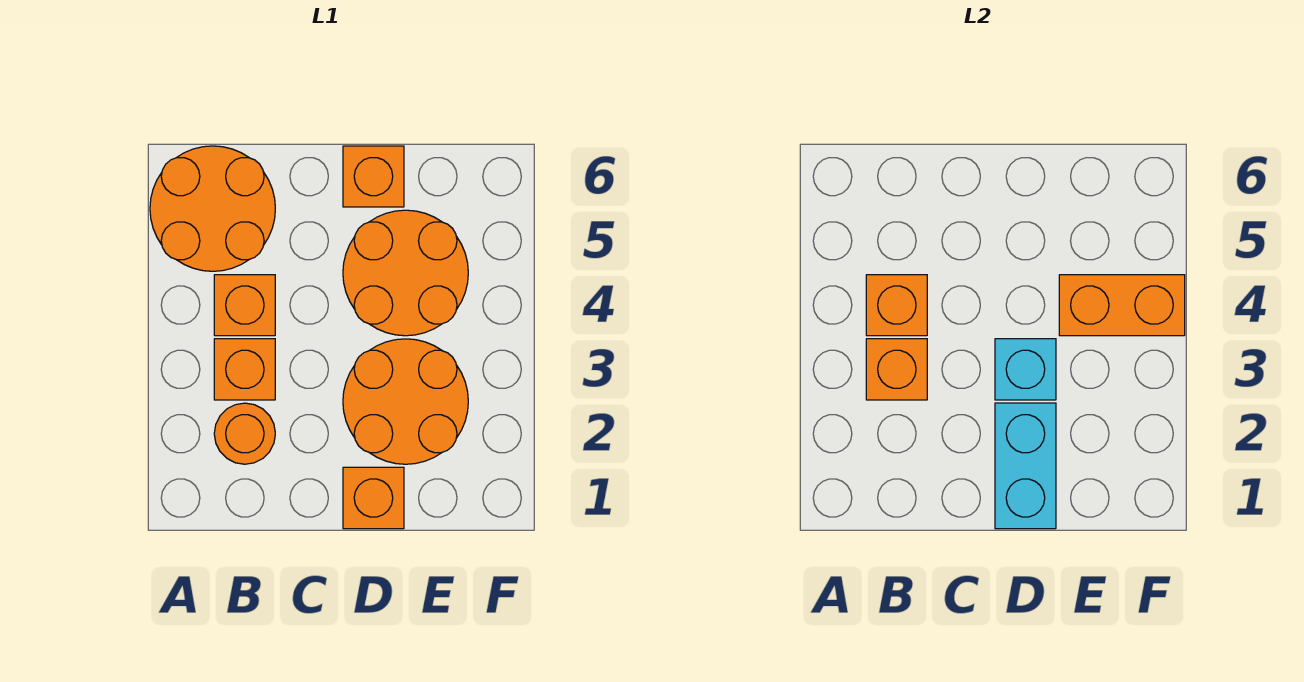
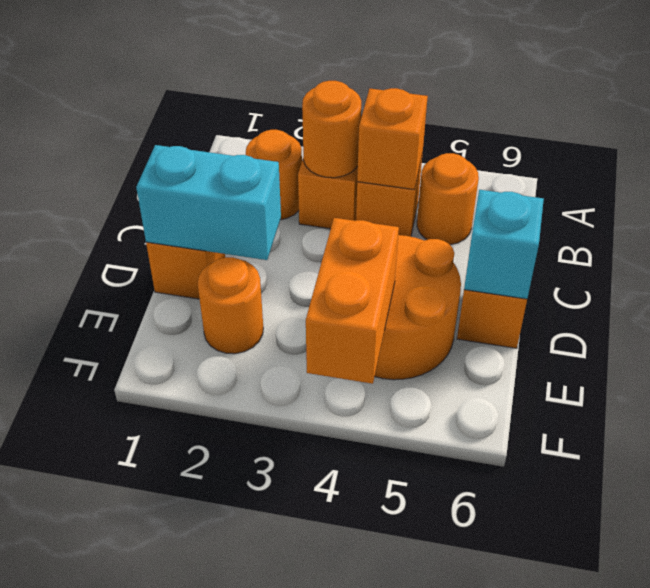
orange round brick A5:B6 level 1 -> orange round brick B5 level 1
orange brick B3 level 2 -> orange round brick B3 level 2
orange round brick D2:E3 level 1 -> orange round brick E2 level 1
cyan brick D3 level 2 -> cyan brick D6 level 2

